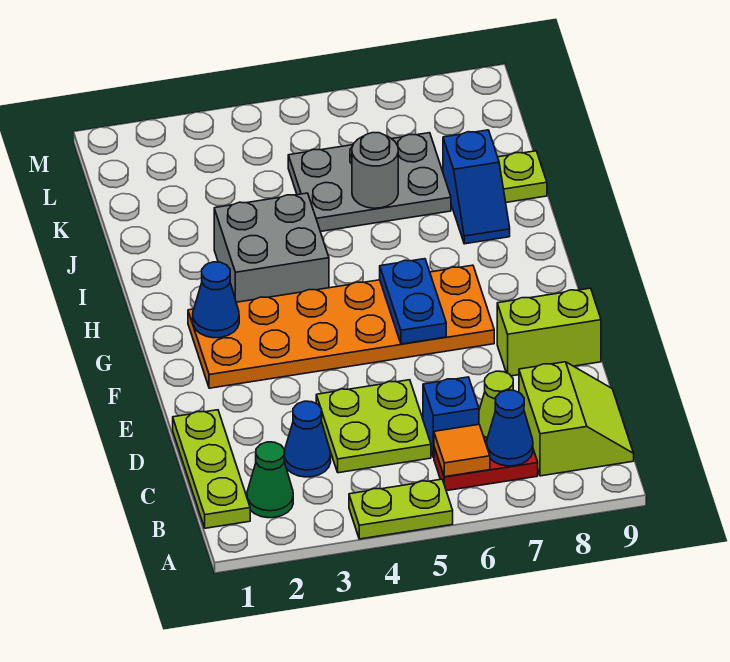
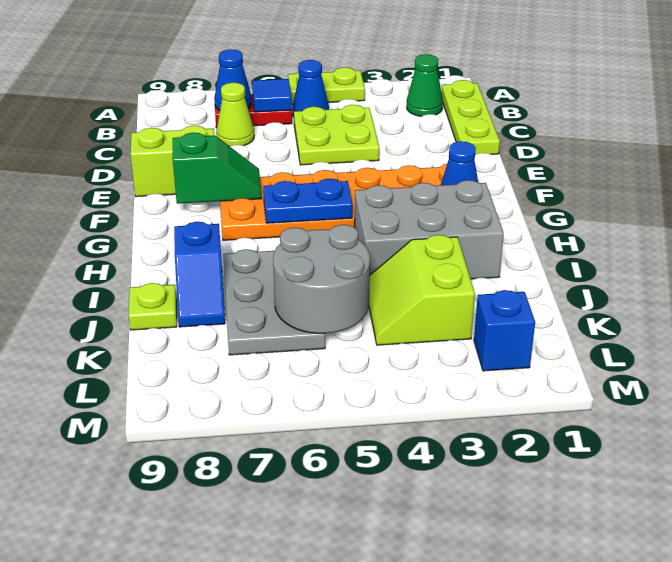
orange tile B6 level 2 -> blue tile B6 level 2
lime slope B8:C9 level 1 top 8 -> lime slope J3:K4 level 1 top 3
blue cone C3 level 1 -> blue cone B5 level 1
blue brick C6 level 1 -> blue brick L2 level 1
blue plate F6:G6 level 2 -> blue plate G5:G6 level 2
none -> green slope F7:F8 level 2 top 8
grey brick H3:I4 level 1 -> grey brick H2:I4 level 1
blue slope I8:J8 level 1 top J -> blue slope I8:J8 level 1 top I
grey plate J5:K7 level 1 -> grey plate I6:K7 level 1
grey round brick J6 level 2 -> grey round brick J5:K6 level 2

